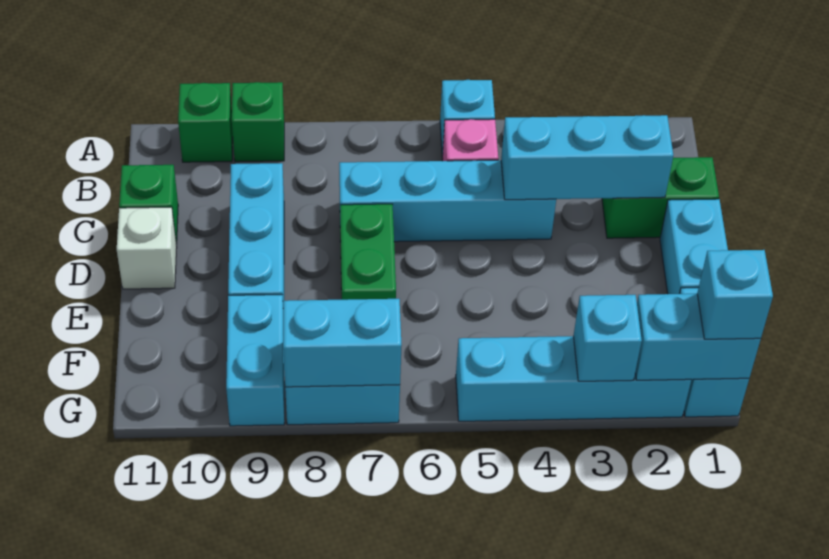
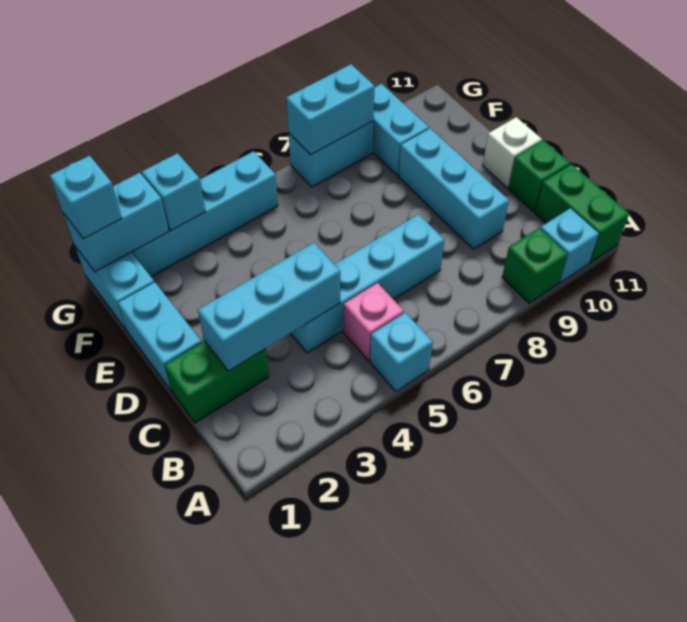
green brick A10 level 1 -> cyan brick A10 level 1
green brick D7:E7 level 1 -> green brick A11:B11 level 1

